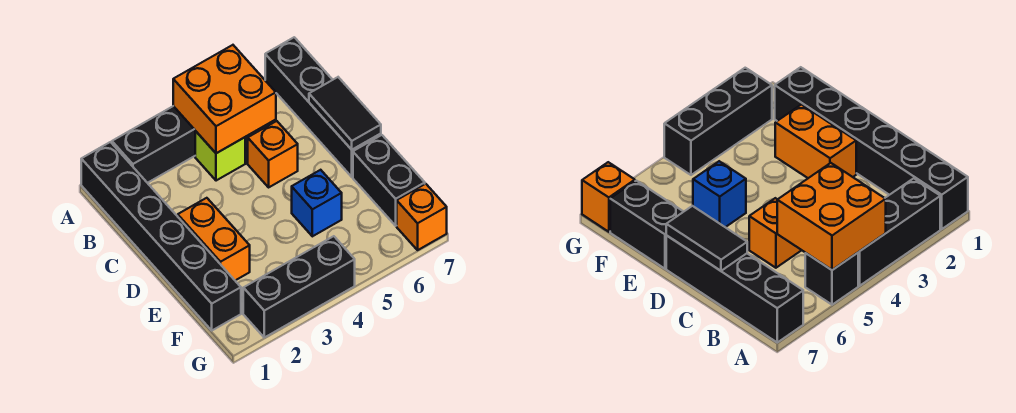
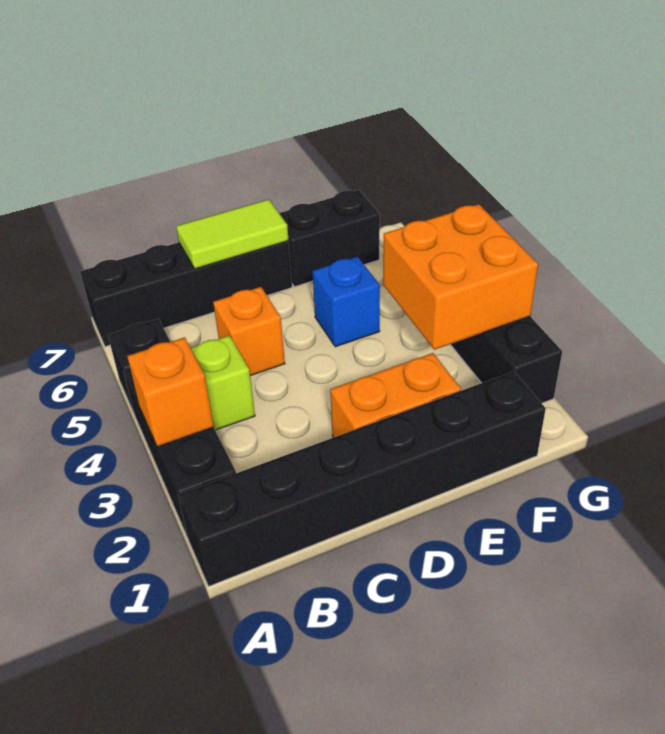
orange brick A4:B5 level 2 -> orange brick F3:G4 level 2
black tile C7:D7 level 2 -> lime tile C7:D7 level 2
orange brick G7 level 1 -> orange brick A3 level 2

